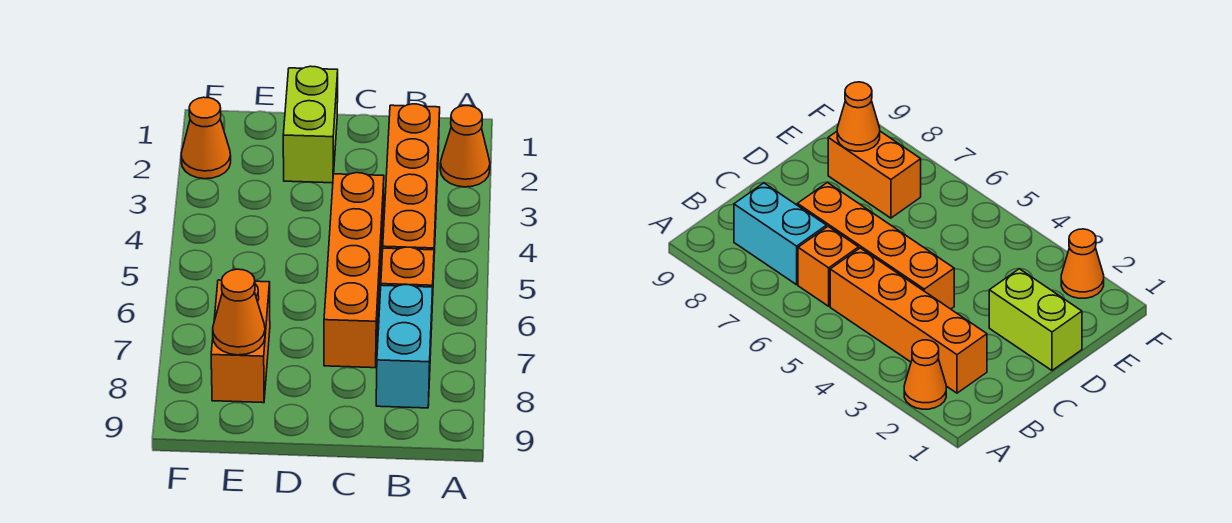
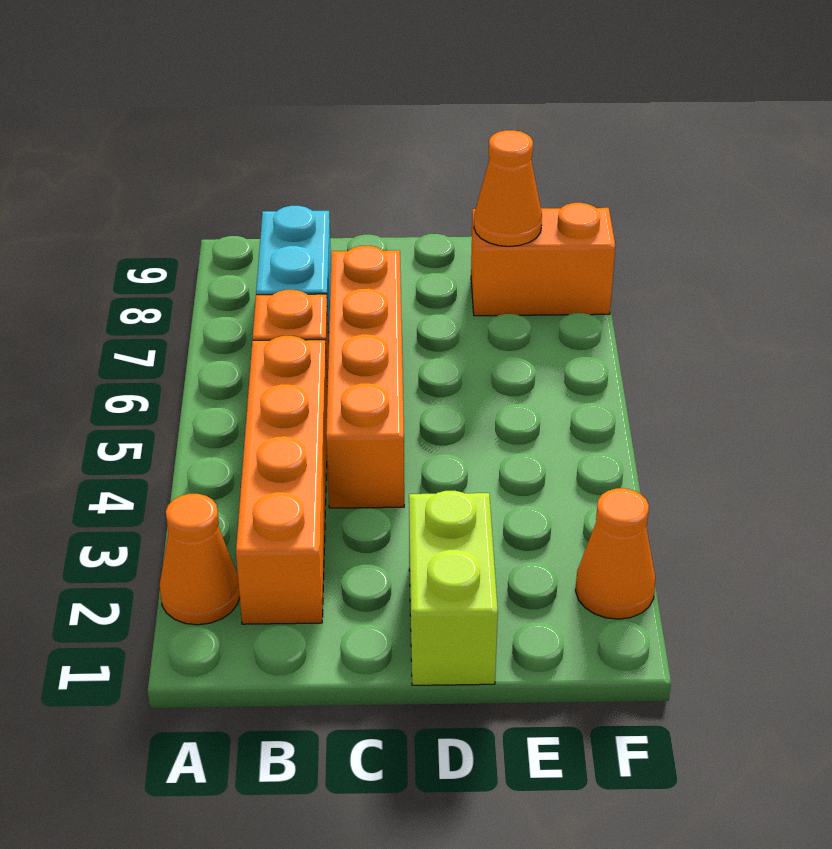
orange brick E7:E8 level 1 -> orange brick E8:F8 level 1

